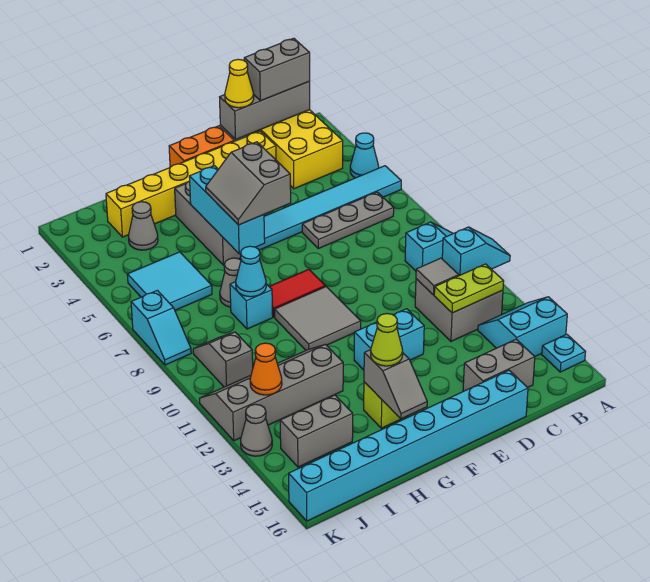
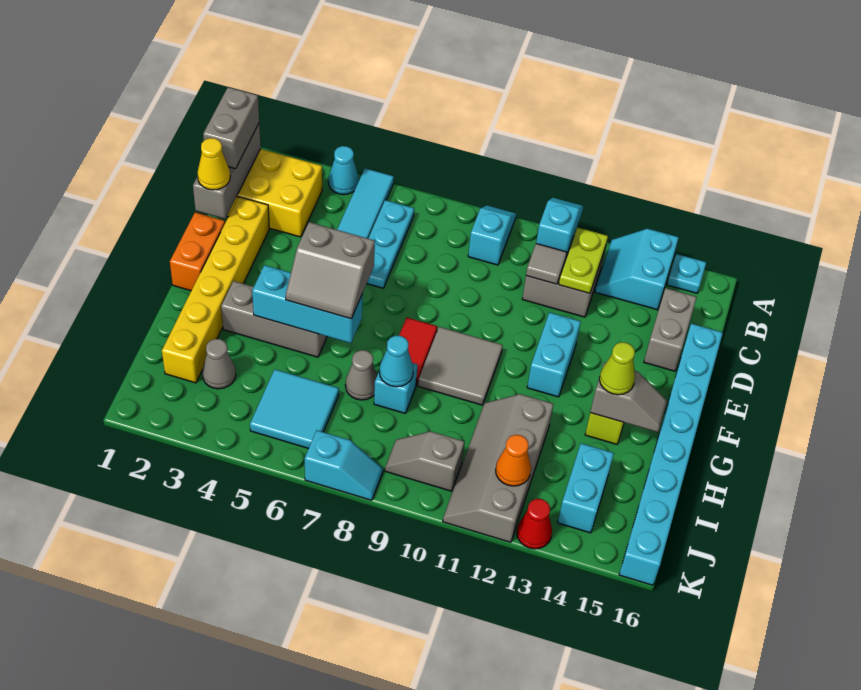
grey plate B6:D6 level 1 -> cyan plate B6:D6 level 1
grey brick I14:J14 level 1 -> cyan brick I14:J14 level 1
grey cone K13 level 1 -> red cone K13 level 1

